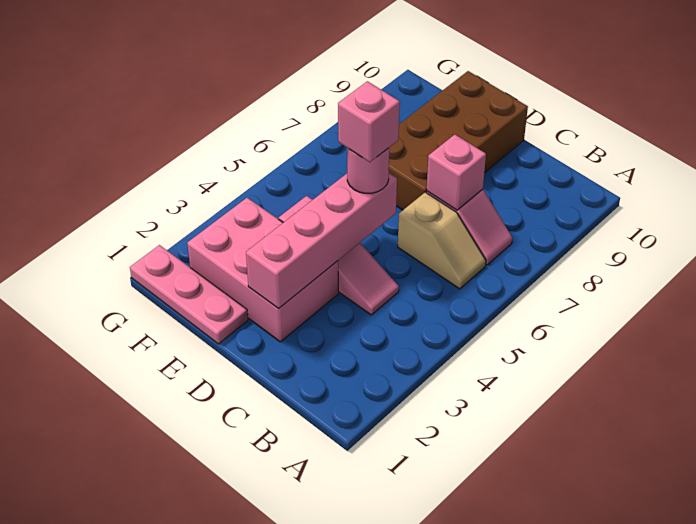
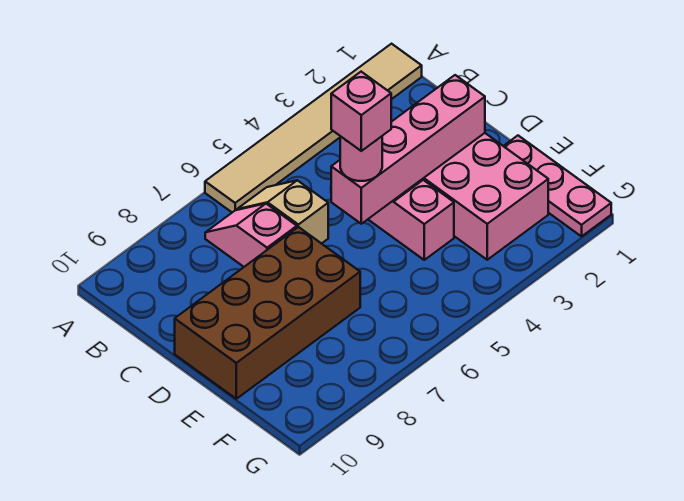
none -> tan tile A1:A6 level 1
pink brick C7 level 2 -> none

